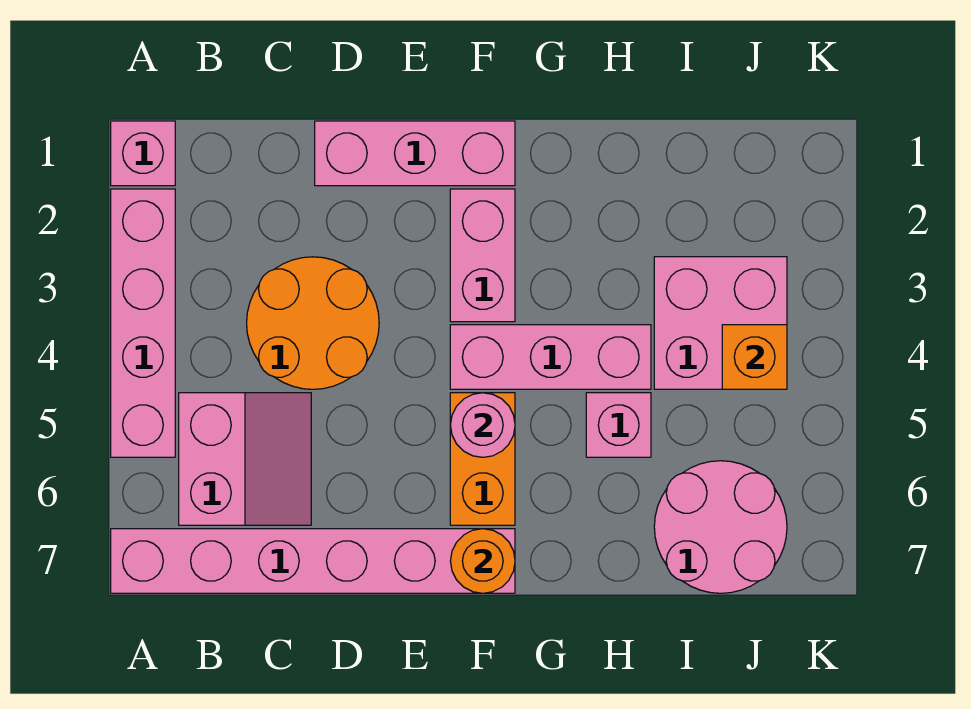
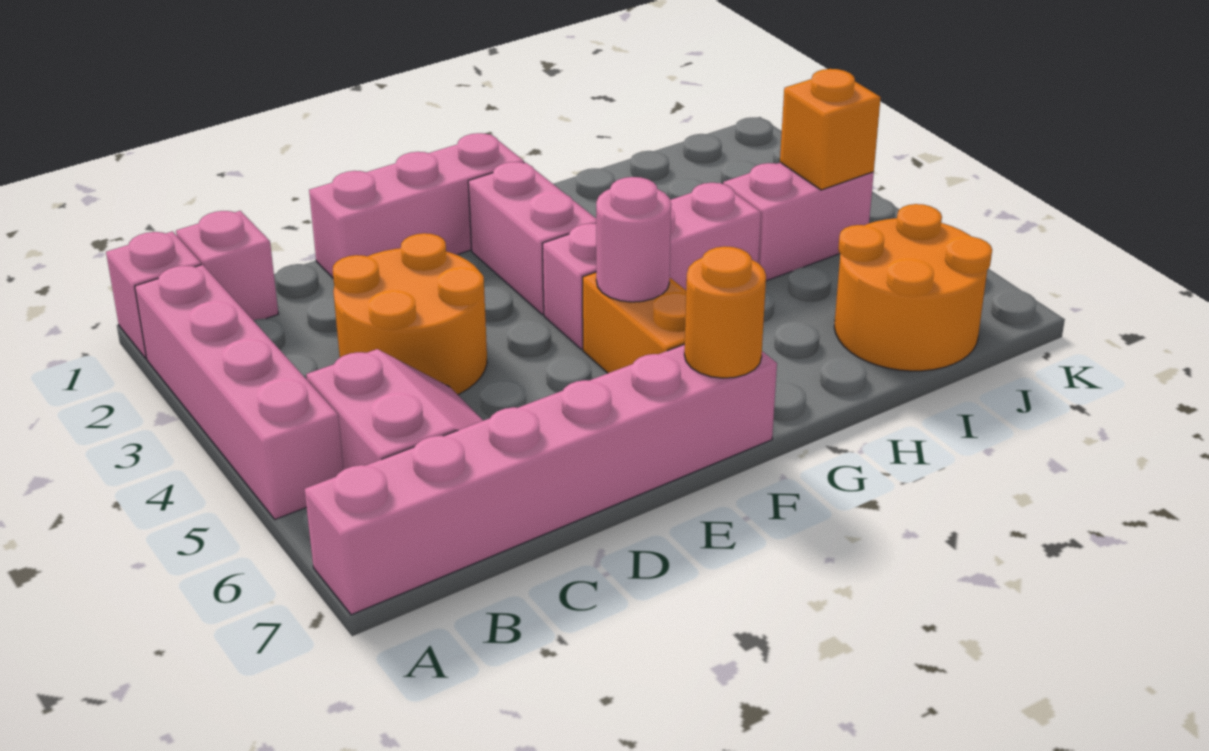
pink brick H5 level 1 -> pink brick B1 level 1
pink brick I3:J4 level 1 -> pink brick I4:J4 level 1
pink round brick I6:J7 level 1 -> orange round brick I6:J7 level 1

